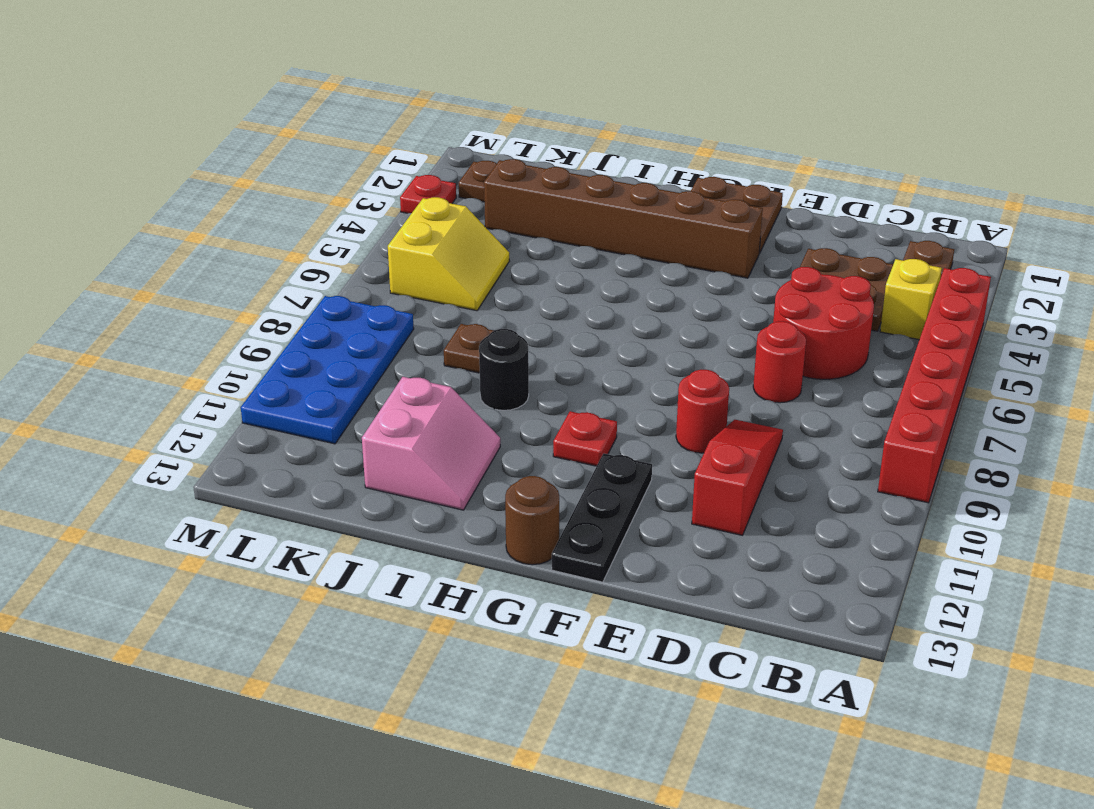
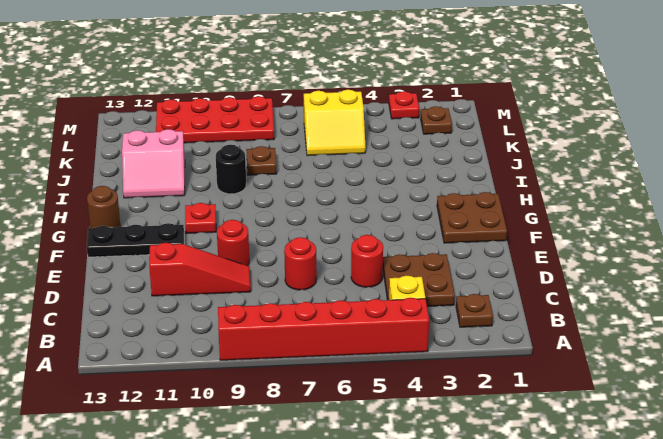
red round brick C5:D6 level 1 -> red round brick D5 level 1
brown brick F3:K3 level 1 -> none
blue plate L8:M11 level 1 -> red plate L8:M11 level 1

